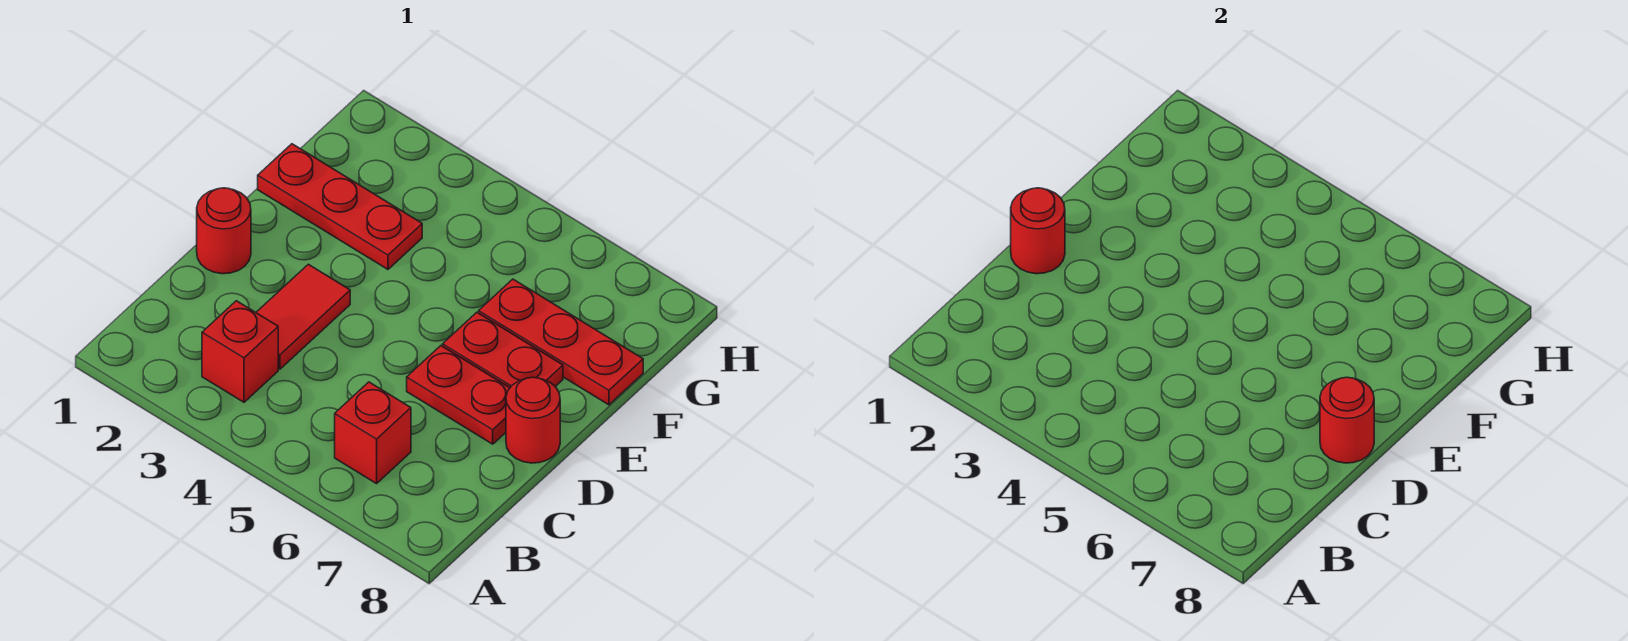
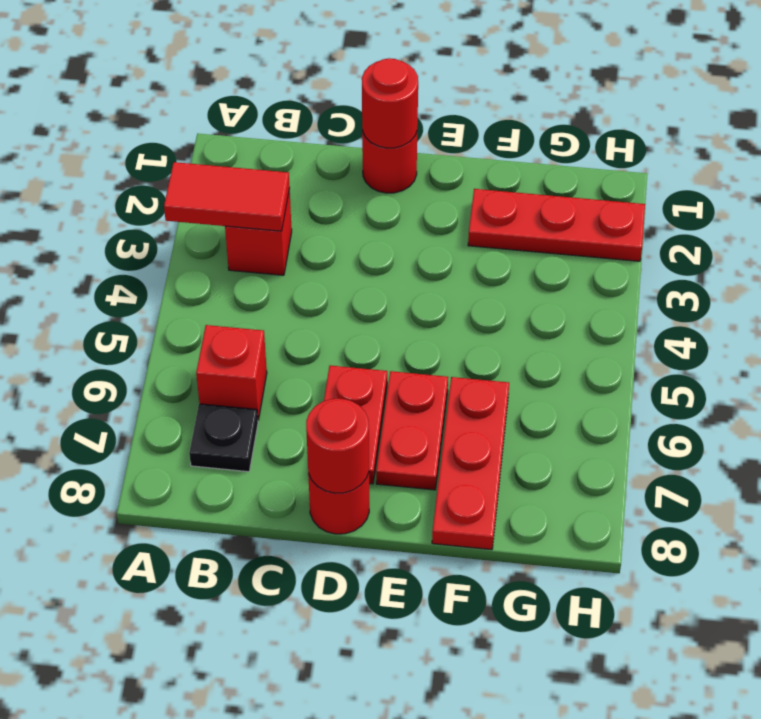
none -> black plate B7 level 1
red tile C3:D3 level 1 -> red tile A3:B3 level 2
red plate F1:F3 level 1 -> red plate F2:H2 level 1

